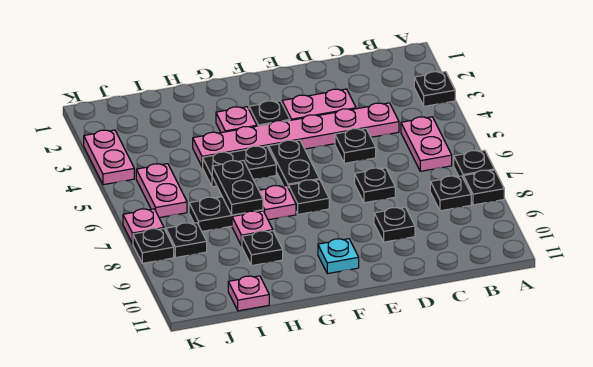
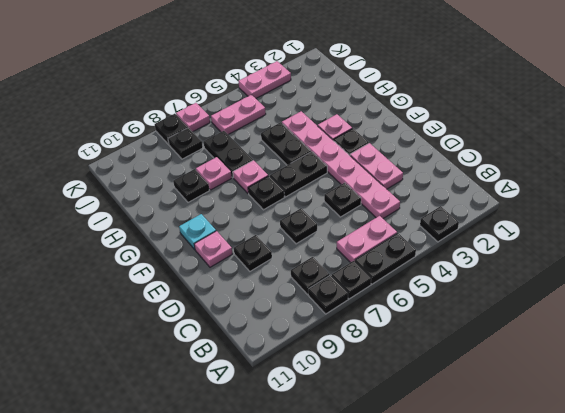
black plate H6:H7 level 2 -> black plate A5:A6 level 1
pink plate I11 level 1 -> pink plate E10 level 1

